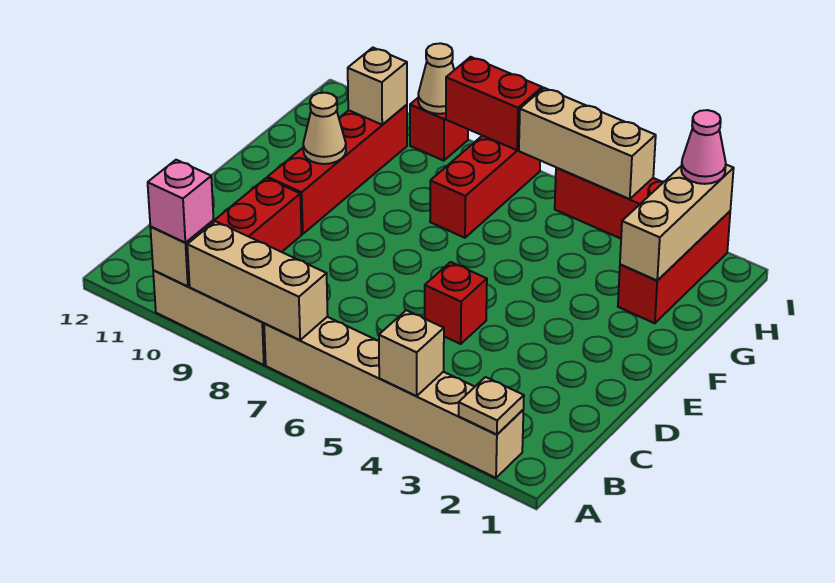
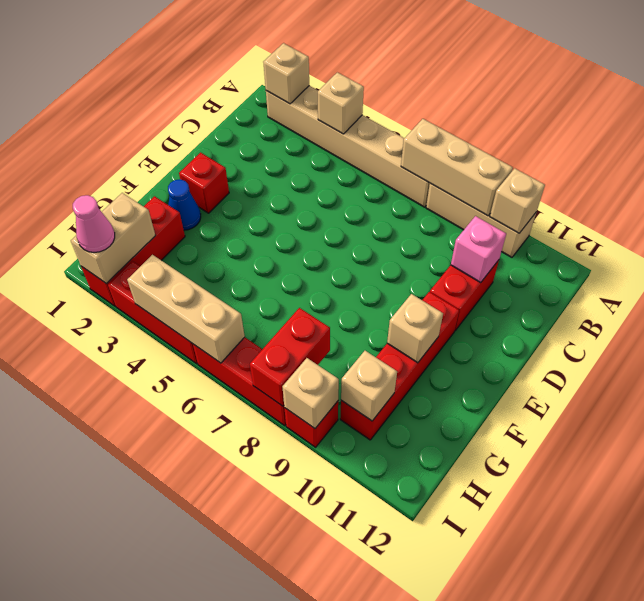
tan plate A2 level 2 -> tan brick A2 level 2
pink brick A10 level 3 -> pink brick C10 level 2
red brick D5 level 1 -> red brick E2 level 1
none -> blue cone F2 level 1
tan cone F10 level 2 -> tan brick F10 level 2
tan brick G2:I2 level 2 -> tan brick H2:I2 level 2
red brick G7:I7 level 1 -> red brick I6:I8 level 1
red brick I7:I8 level 2 -> red brick H8:I8 level 2
tan cone I9 level 2 -> tan brick I9 level 2

